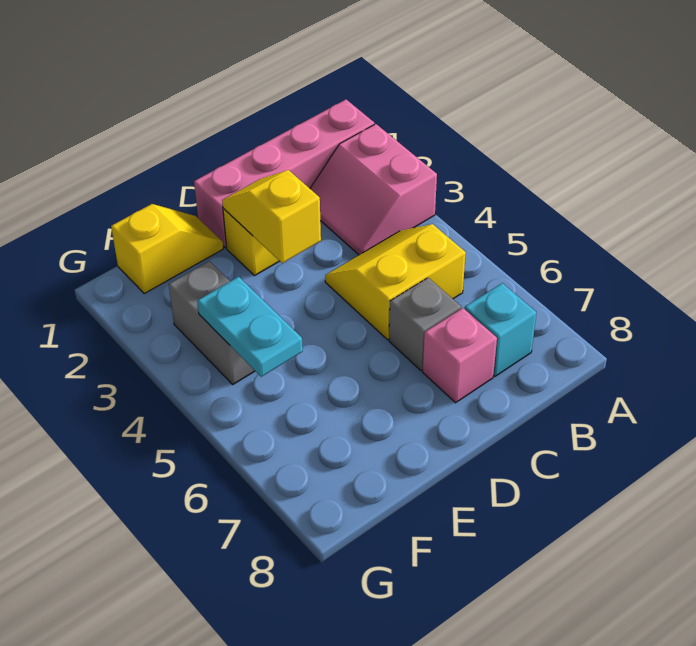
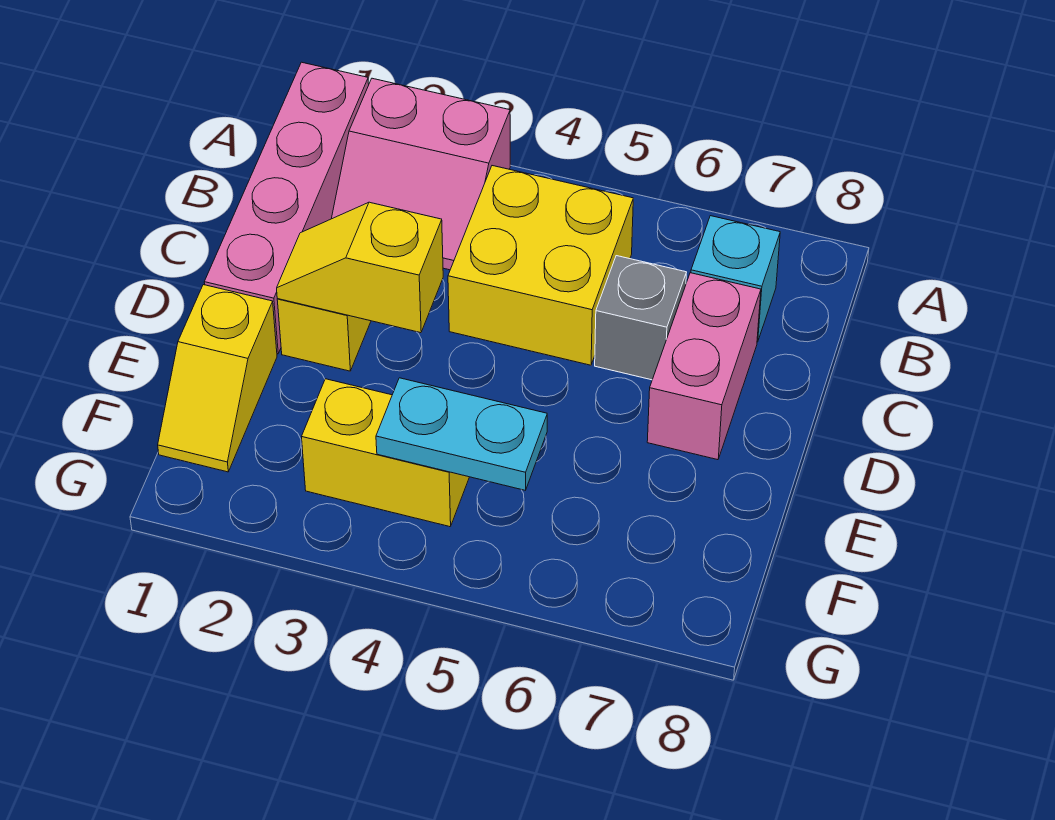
yellow slope B4:C5 level 1 top 5 -> yellow brick B4:C5 level 1
pink brick C7 level 1 -> pink brick C7:D7 level 1
yellow slope E1:F1 level 1 top F -> yellow slope E1:F1 level 1 top E
grey brick F3:F4 level 1 -> yellow brick F3:F4 level 1

